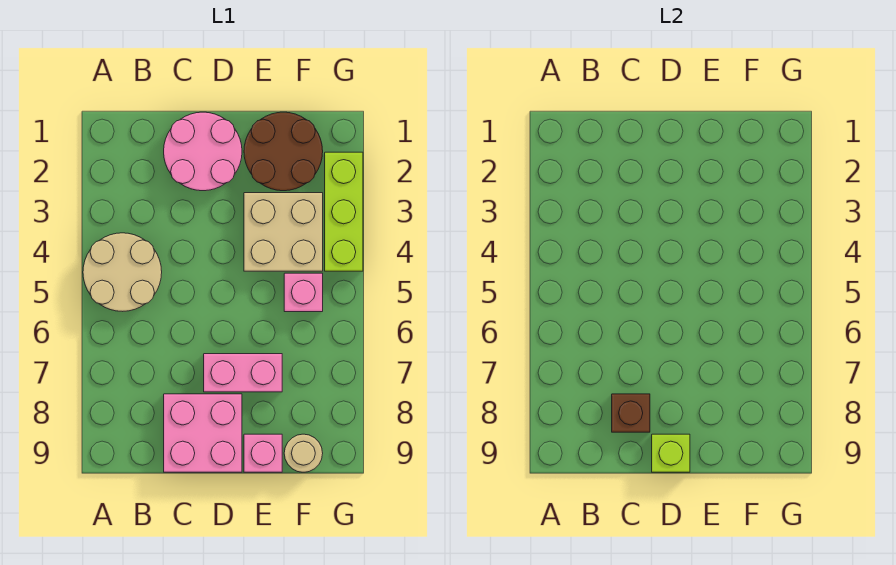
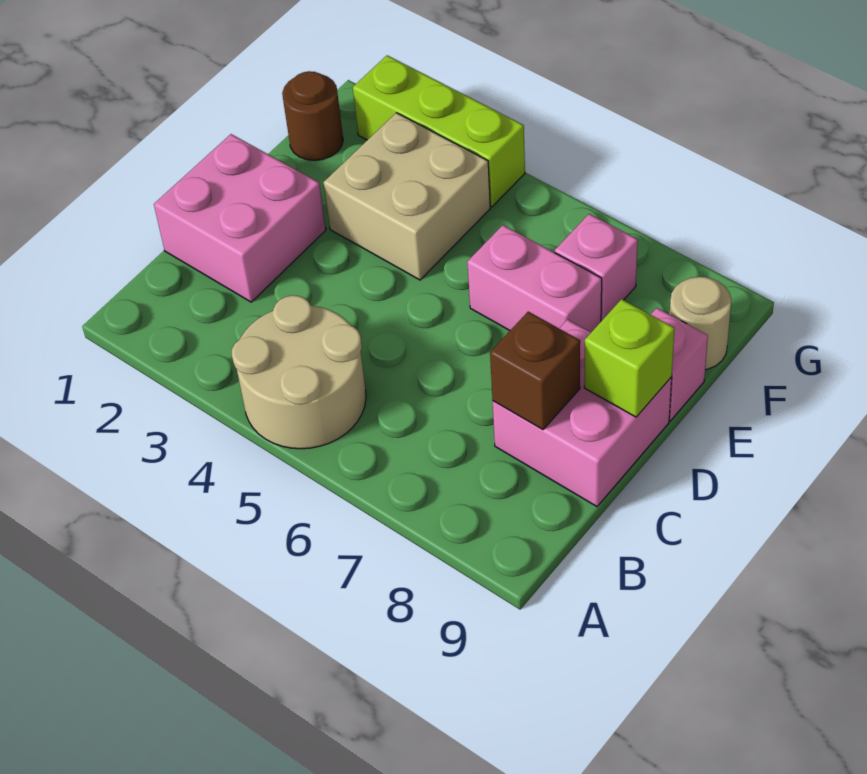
pink round brick C1:D2 level 1 -> pink brick C1:D2 level 1
pink brick D7:E7 level 1 -> pink brick E6:E7 level 1
brown round brick E1:F2 level 1 -> brown round brick F1 level 1
pink brick F5 level 1 -> pink brick F7 level 1

